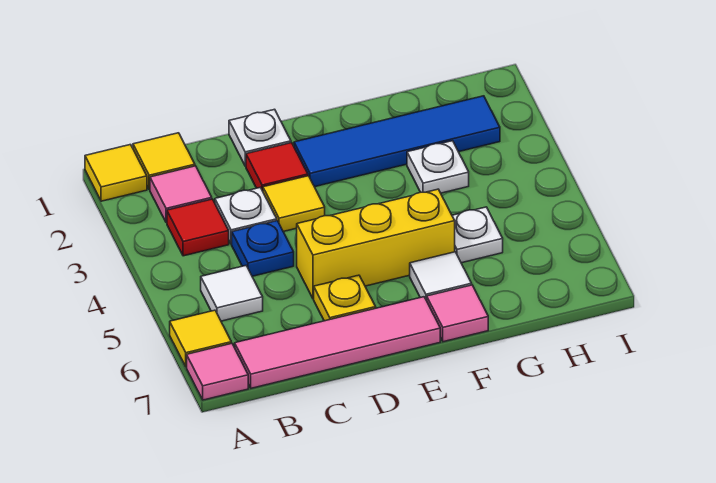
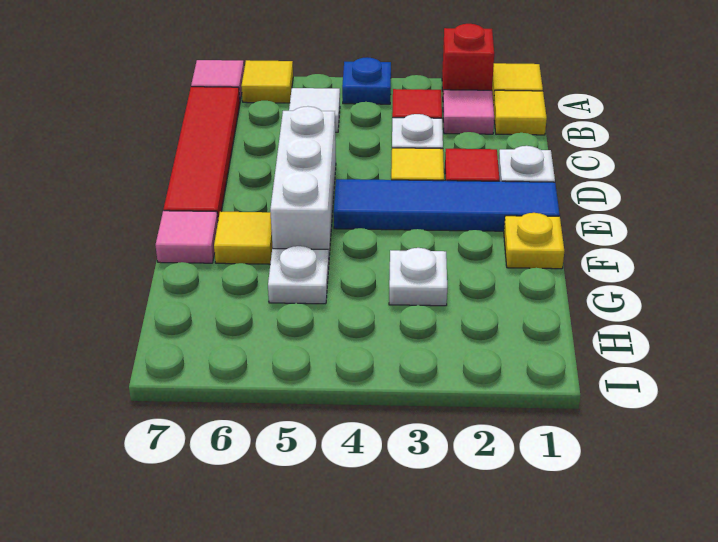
none -> red brick A2 level 1
pink tile B7:E7 level 1 -> red tile B7:E7 level 1
blue plate C4 level 1 -> blue plate A4 level 1
yellow brick D5:F5 level 1 -> white brick D5:F5 level 1
yellow plate D6 level 1 -> yellow plate F1 level 1
blue tile E2:H2 level 1 -> blue tile E1:E4 level 1
white tile F6 level 1 -> yellow tile F6 level 1

